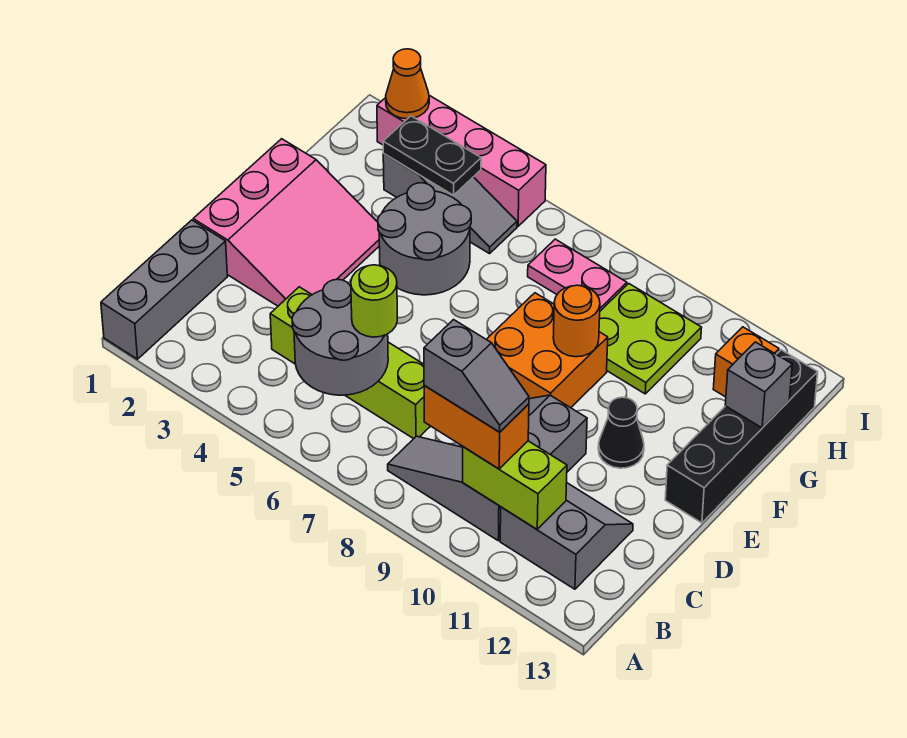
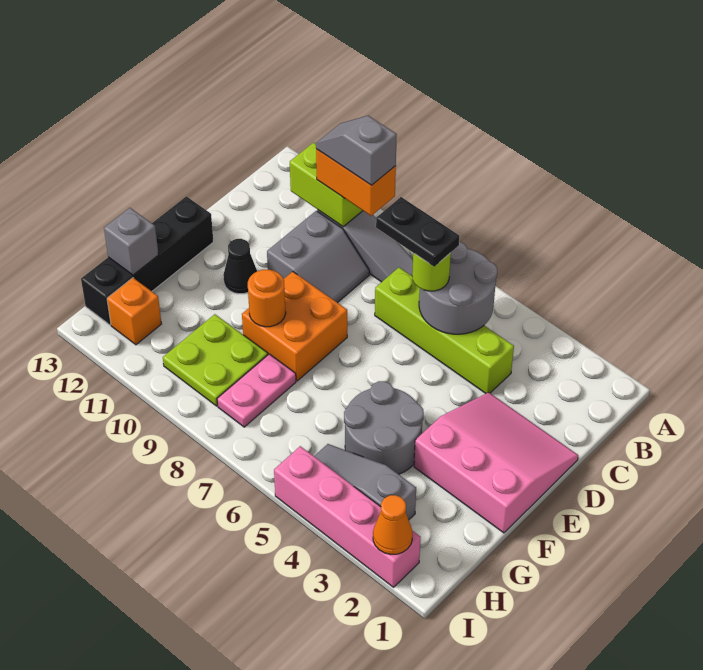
grey brick A1:C1 level 1 -> none
grey slope B11:C12 level 1 top B -> none
pink slope D1:F3 level 1 top 1 -> pink slope D1:F3 level 1 top F
black plate H3:H4 level 2 -> black plate C6:C7 level 4
pink plate H7:H8 level 1 -> pink plate G8:H8 level 1

